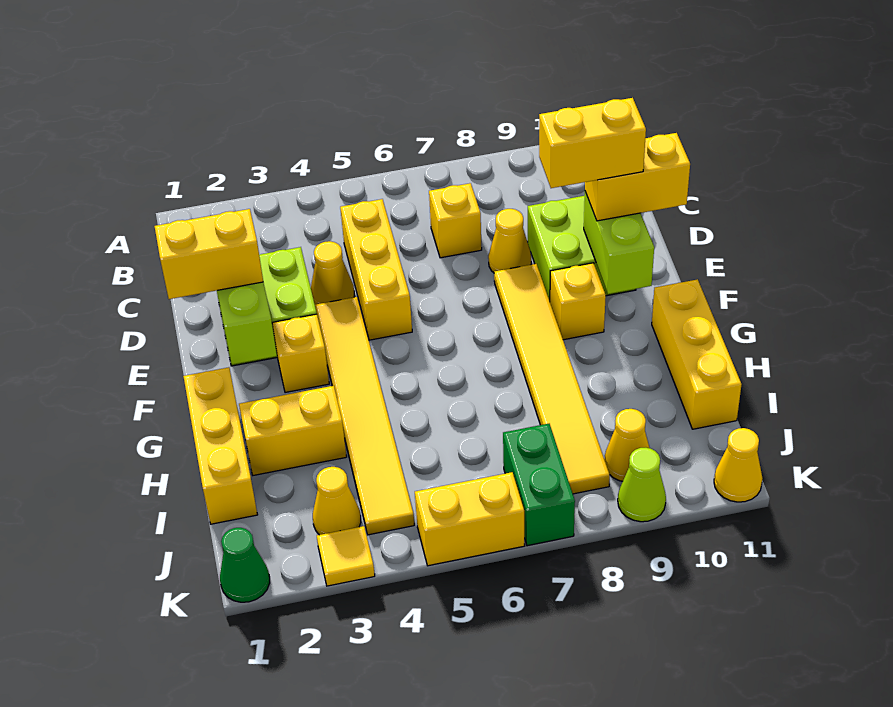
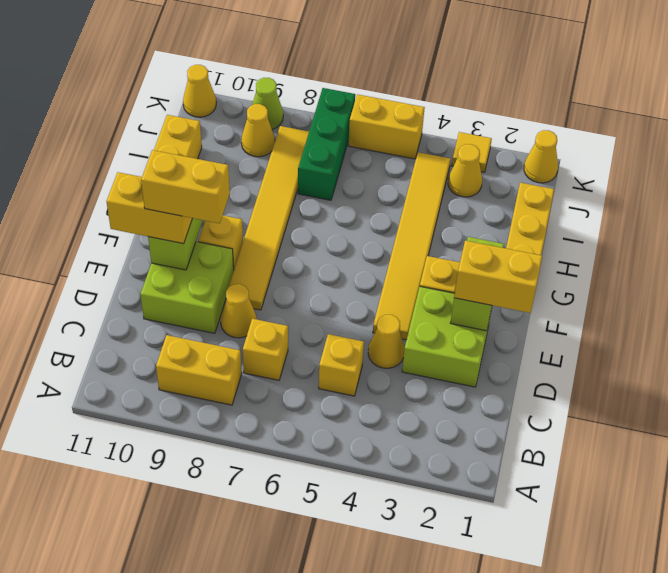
yellow brick C5:E5 level 1 -> yellow brick C5 level 1
yellow brick H2:H3 level 1 -> yellow brick B8:B9 level 1
green brick J7:K7 level 1 -> green brick I7:K7 level 1
green cone K1 level 1 -> yellow cone K1 level 1

